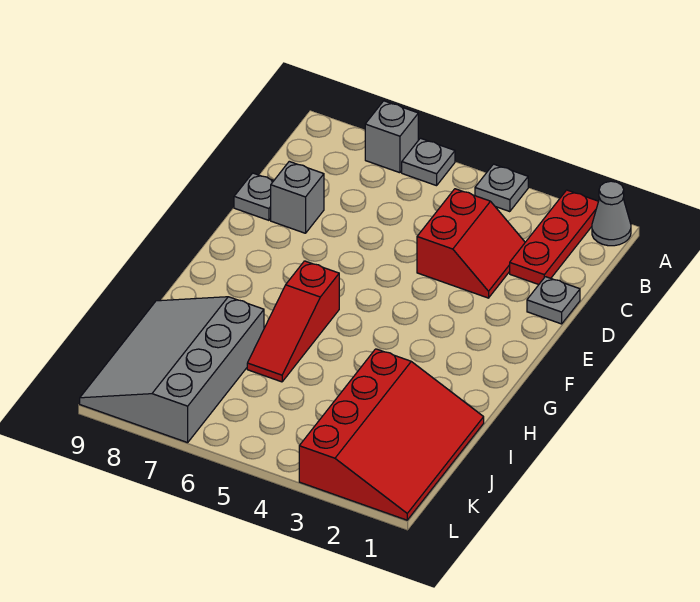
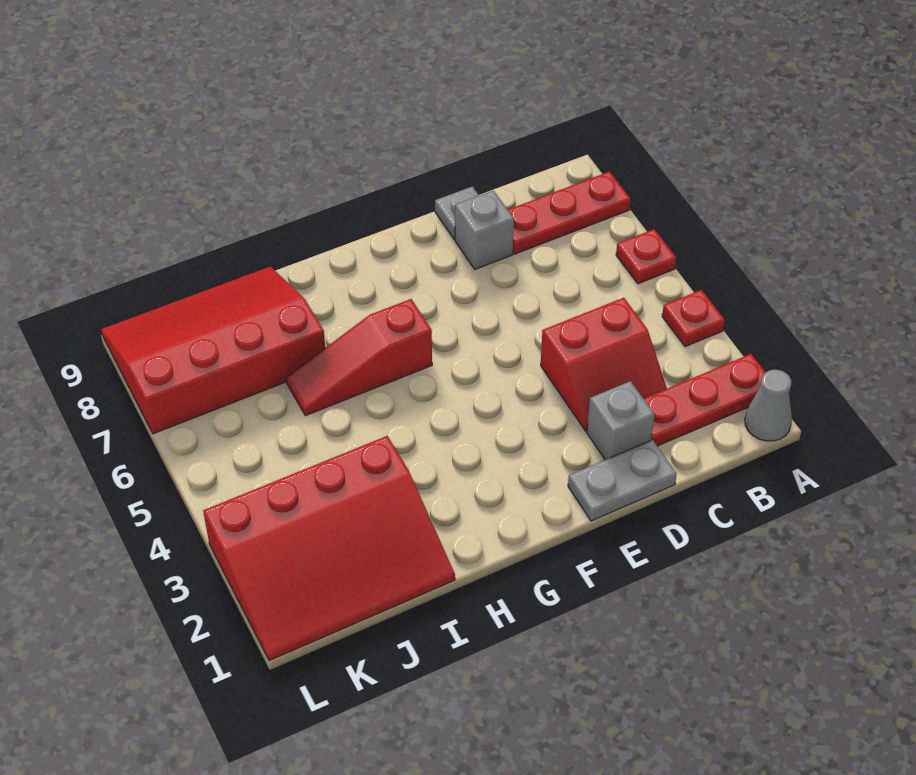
grey plate A4 level 1 -> red plate A4 level 1
grey plate A6 level 1 -> red plate A6 level 1
grey brick A7 level 1 -> grey brick D2 level 1
none -> red plate A8:C8 level 1
grey plate D1 level 1 -> grey plate D1:E1 level 1
grey slope I7:L9 level 1 top 7 -> red slope I7:L9 level 1 top 7

